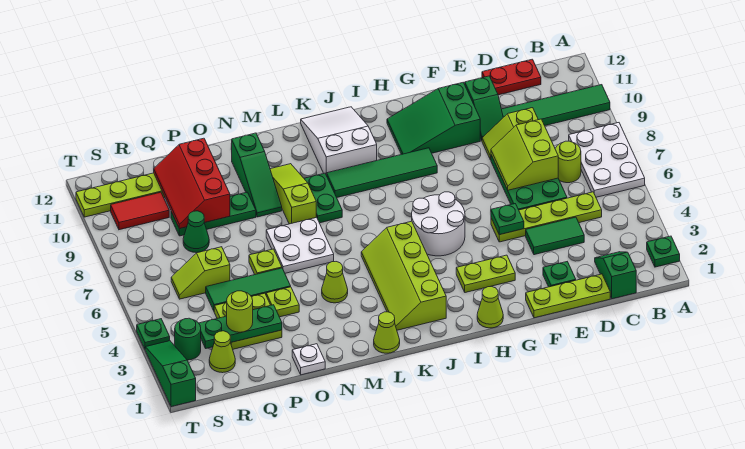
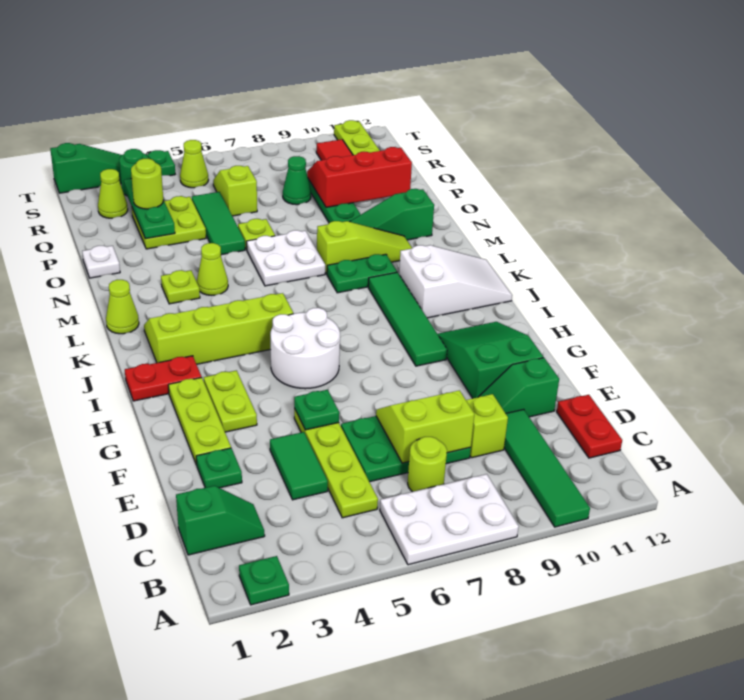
lime plate D1:F1 level 1 -> lime plate F2:H2 level 1
lime cone H1 level 1 -> lime cone S5 level 1
none -> red plate I1:I2 level 1
lime plate O4 level 1 -> lime plate M3 level 1

